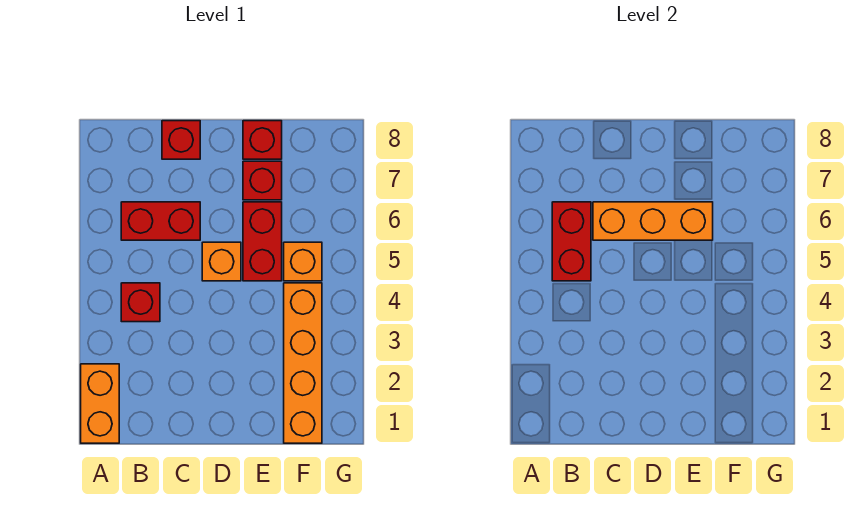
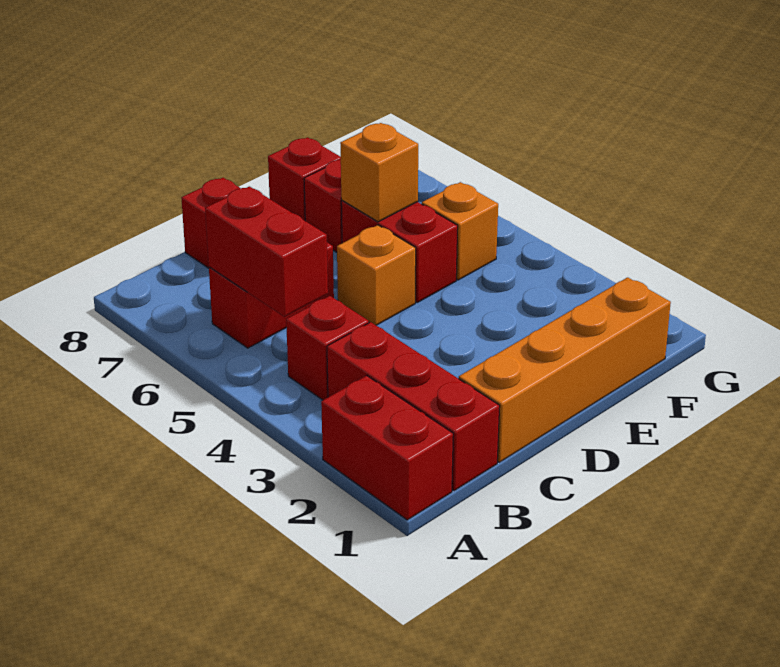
orange brick A1:A2 level 1 -> red brick A1:A2 level 1
none -> red brick B1:B3 level 1
orange brick C6:E6 level 2 -> orange brick E6 level 2
orange brick F1:F4 level 1 -> orange brick C1:F1 level 1

